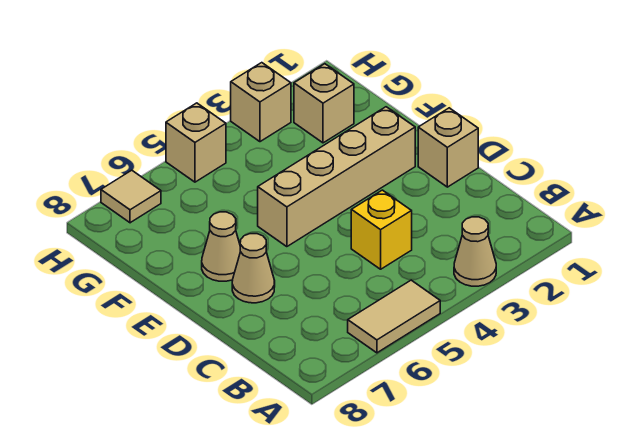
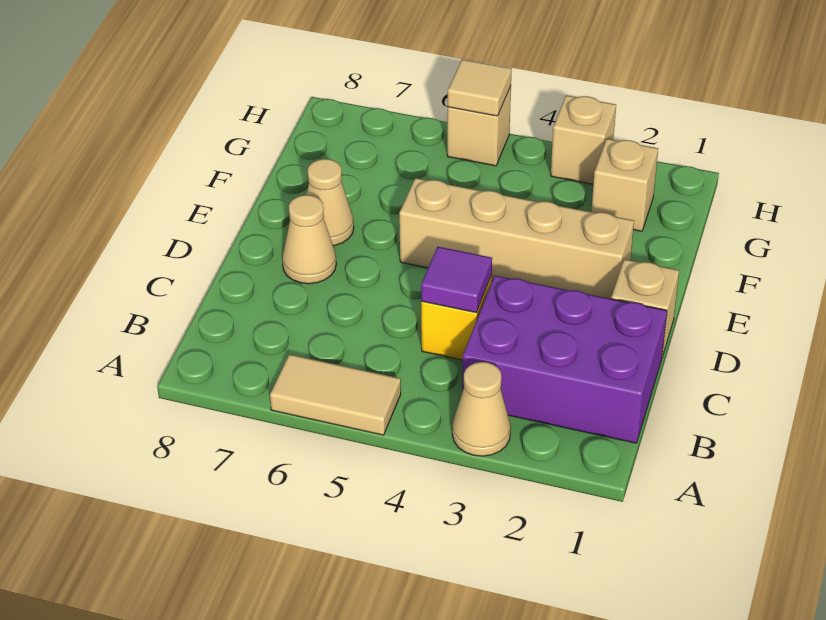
none -> purple brick B1:C3 level 1
none -> purple tile C4 level 2
tan tile H7 level 1 -> tan tile H5 level 2

